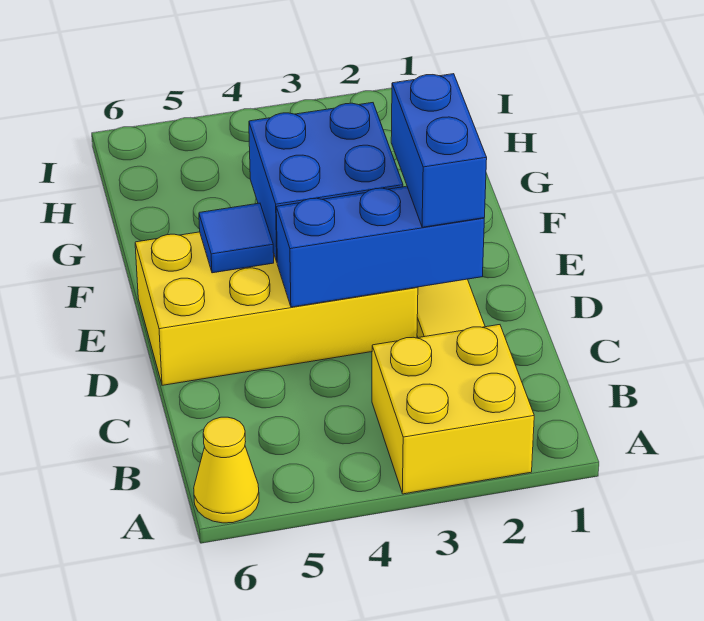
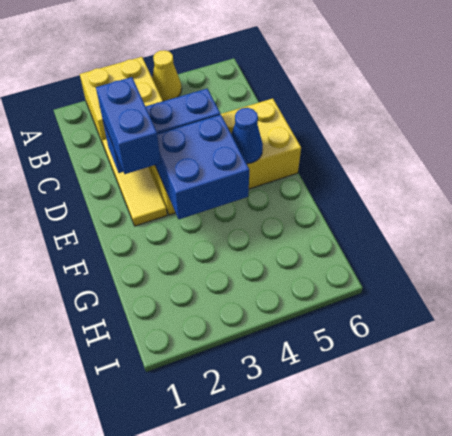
yellow cone A6 level 1 -> yellow cone A4 level 1
blue tile E5 level 2 -> blue cone E5 level 2

